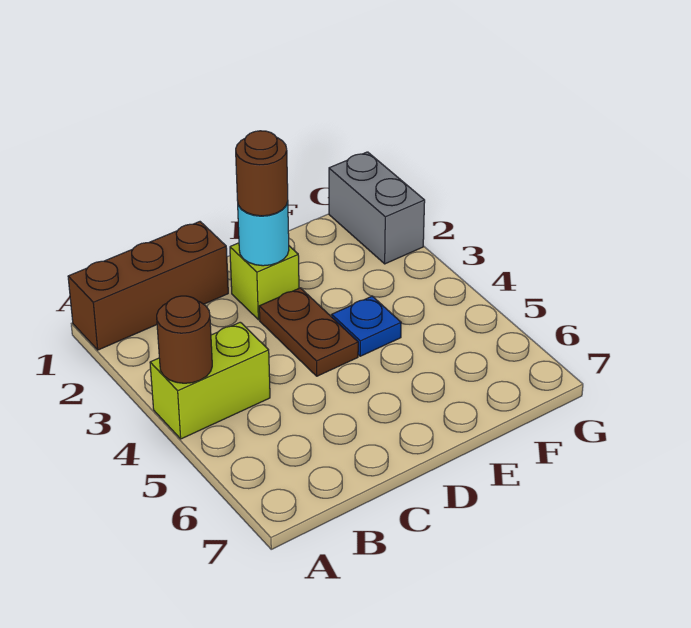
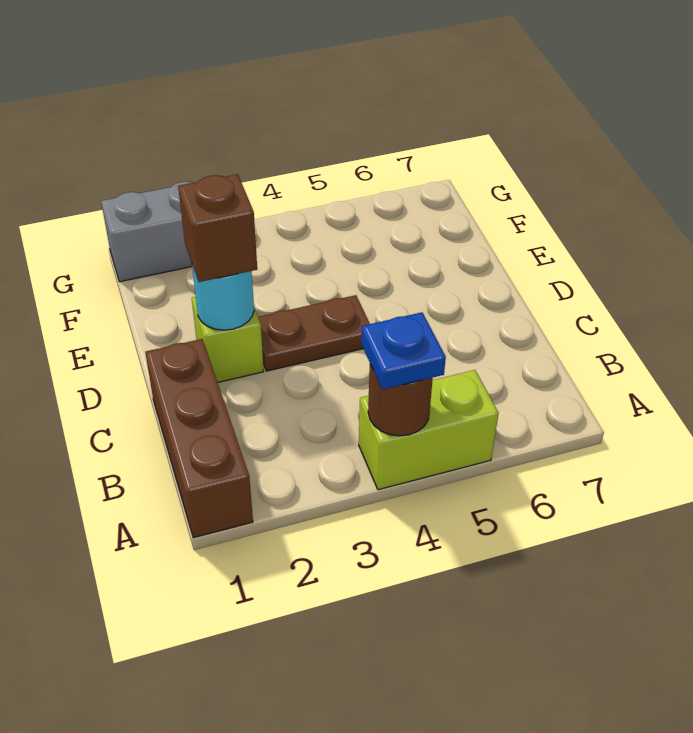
lime brick A4:B4 level 1 -> lime brick A4:A5 level 1
brown round brick D2 level 3 -> brown brick D2 level 3
blue plate E4 level 1 -> blue plate A4 level 3

